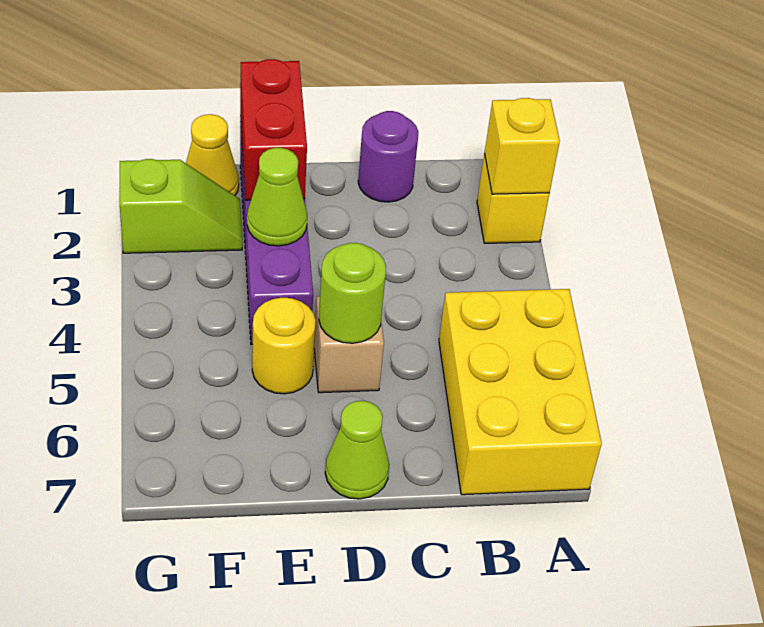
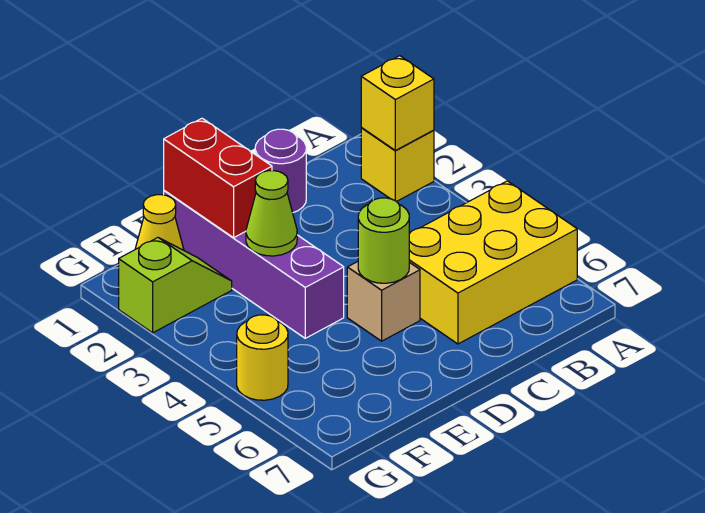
yellow brick A5:B7 level 1 -> yellow brick A5:C6 level 1
lime cone D7 level 1 -> none
yellow round brick E5 level 1 -> yellow round brick G5 level 1

